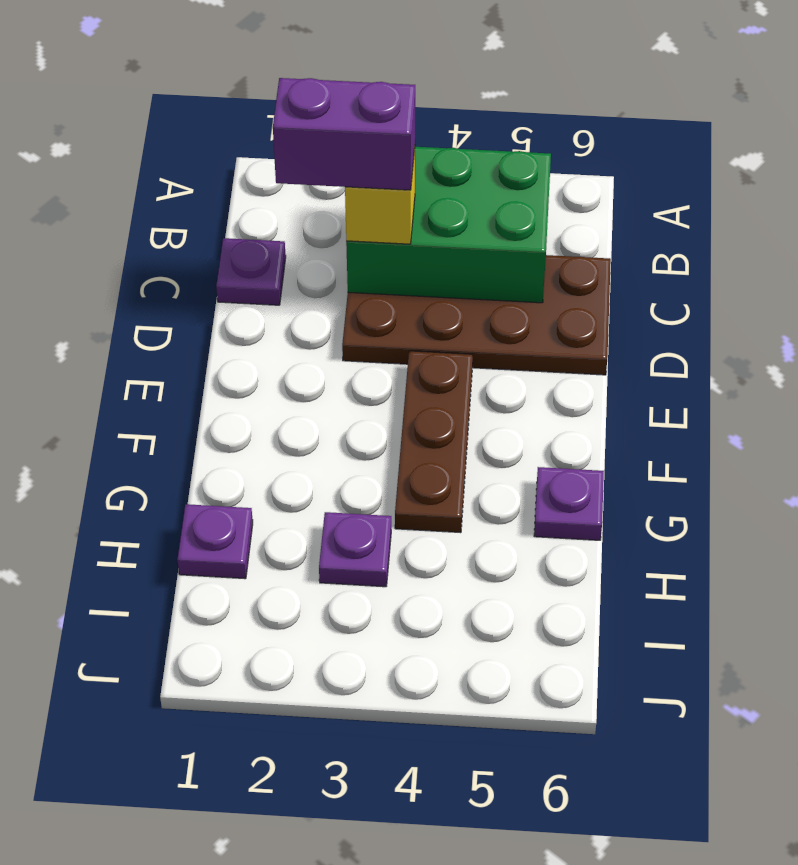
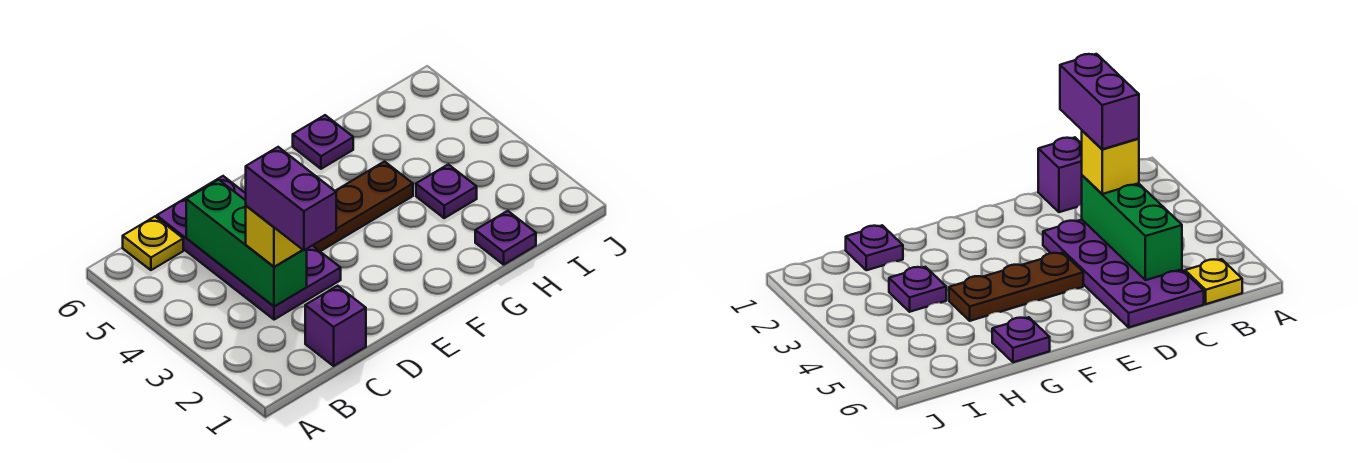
green brick B3:C5 level 2 -> green brick C3:C5 level 2
none -> yellow plate B6 level 1
purple plate C1 level 1 -> purple brick C1 level 1
brown plate C3:D6 level 1 -> purple plate C3:D6 level 1

